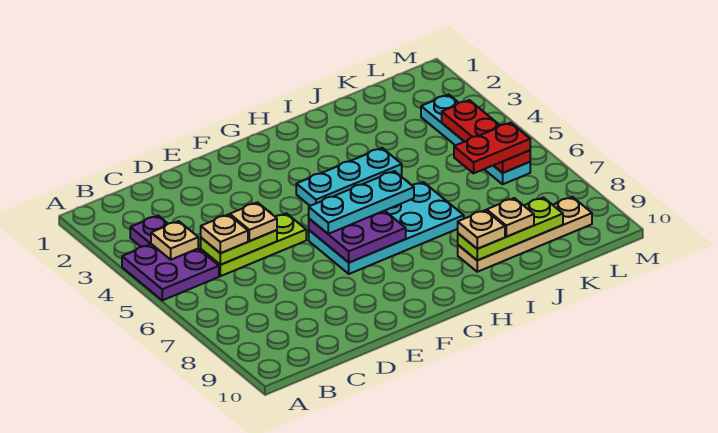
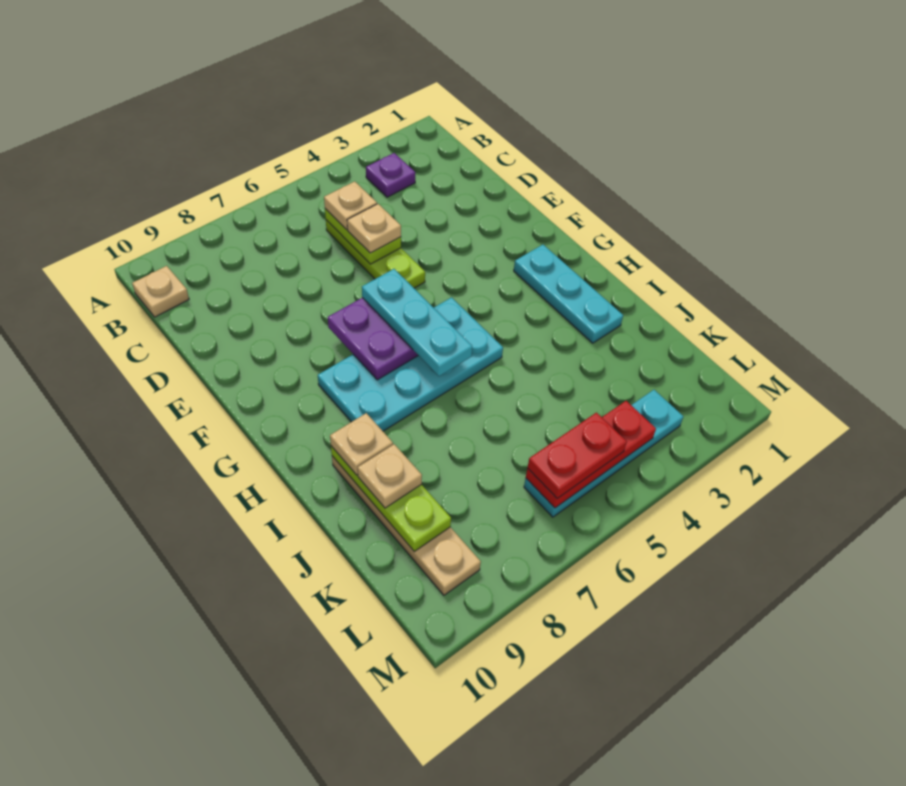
purple plate A4:B5 level 1 -> none
tan plate B4 level 2 -> tan plate B10 level 1
cyan plate F6:I7 level 1 -> cyan plate G5:H8 level 1
cyan plate G4:I4 level 1 -> cyan plate G2:I2 level 1
red plate K6:L6 level 3 -> red plate L5:L6 level 3

